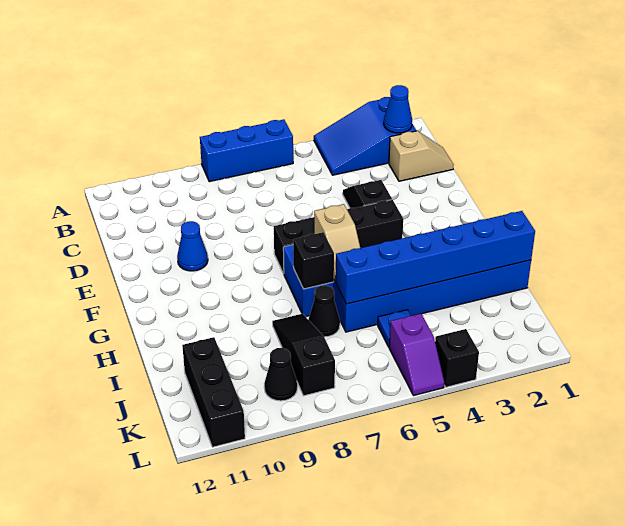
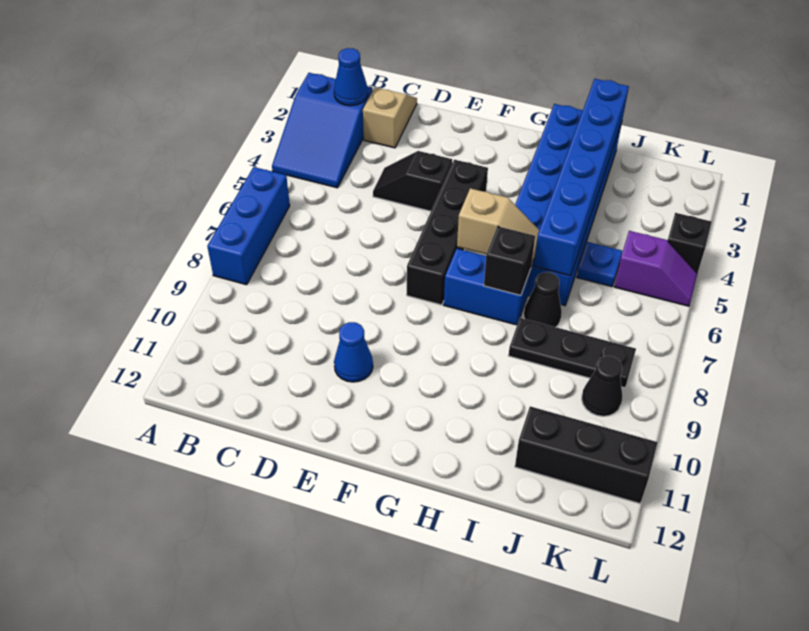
black slope I8:K8 level 1 top K -> black plate I8:K8 level 1

